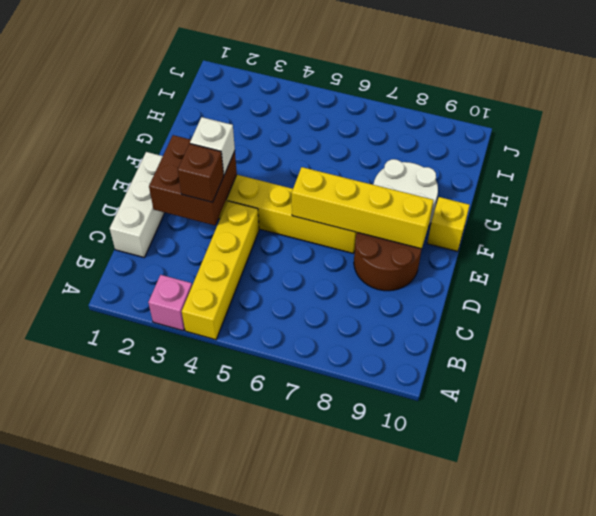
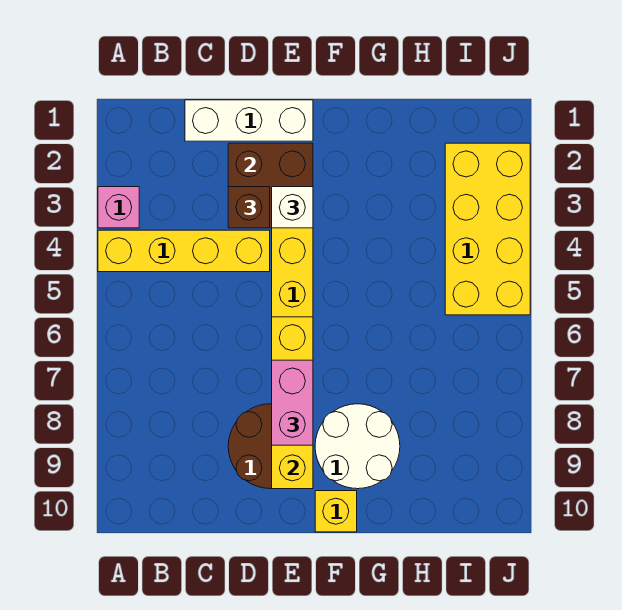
none -> pink brick E7:E8 level 3
none -> yellow brick I2:J5 level 1

